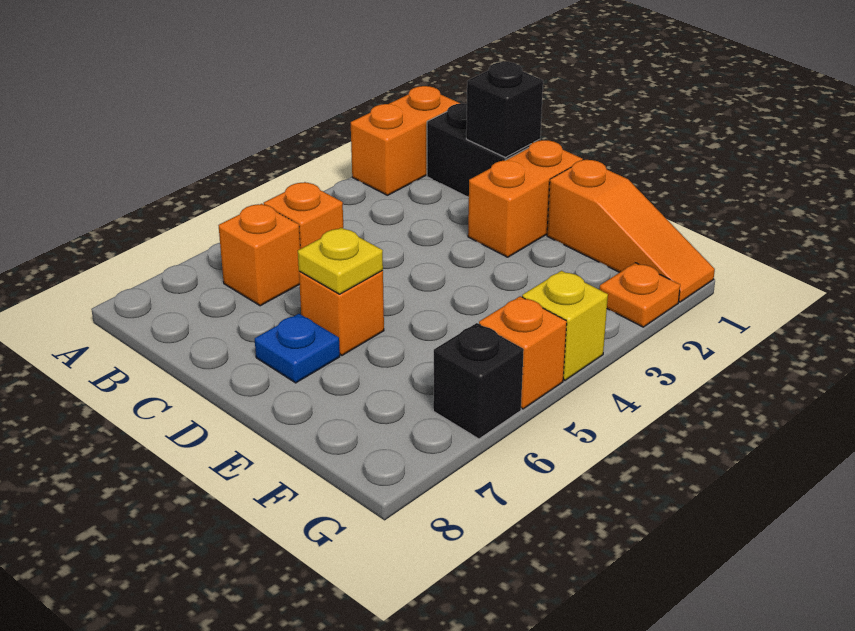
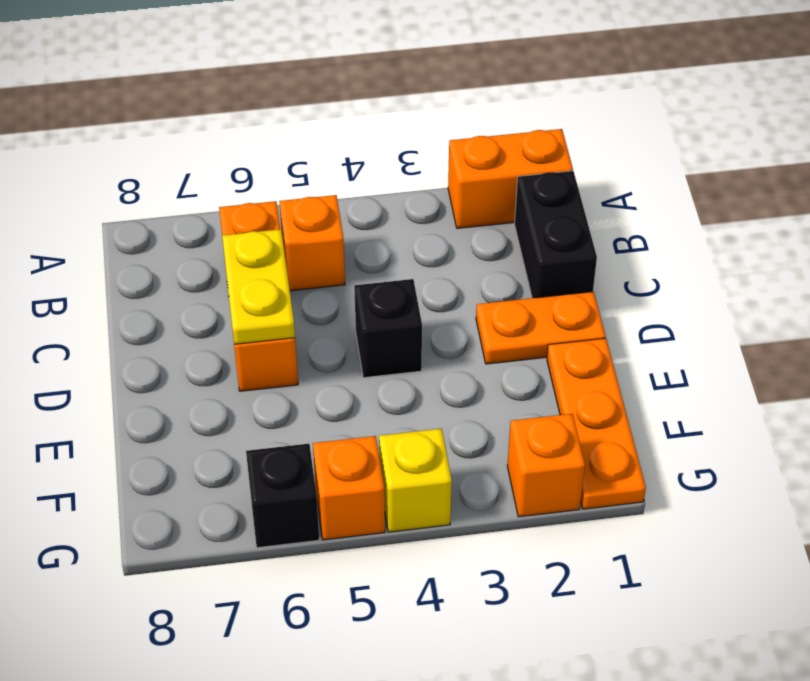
black brick C1 level 2 -> black brick D4 level 1
orange brick D1:D2 level 1 -> orange plate D1:D2 level 1
yellow plate D6 level 2 -> yellow plate C6:D6 level 2
blue plate D7 level 1 -> none
orange slope E1:G1 level 1 top E -> orange plate E1:G1 level 1
orange plate G2 level 1 -> orange brick G2 level 1

